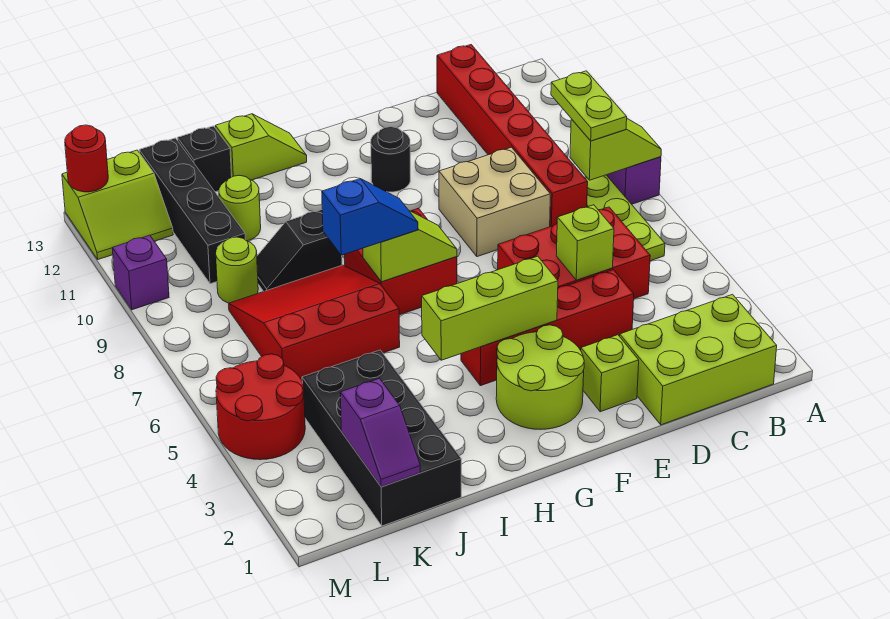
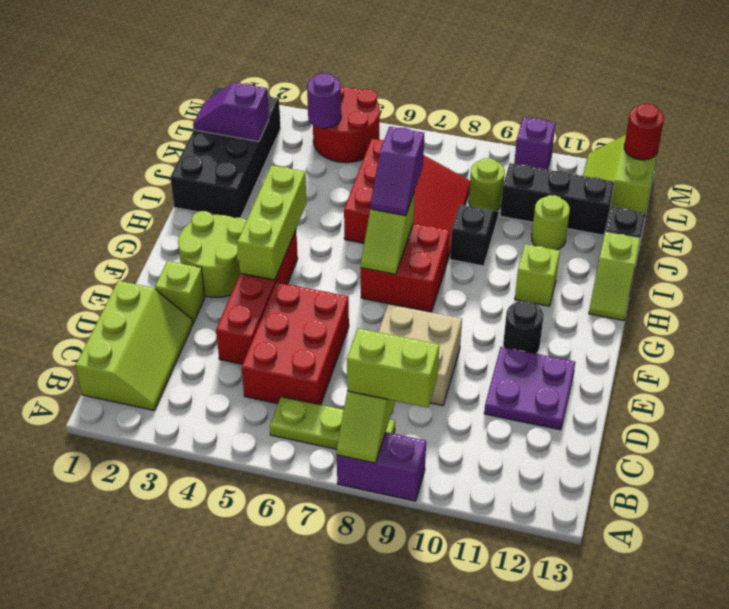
lime brick B1:D2 level 1 -> lime slope B1:D2 level 1 top 1
lime plate B8:B9 level 3 -> lime brick B8:B9 level 3
red brick C8:C13 level 1 -> none
lime brick D5 level 2 -> lime brick H11 level 1
none -> purple plate D11:E12 level 1
blue slope H7:I7 level 3 top I -> purple slope H7:I7 level 3 top I
black brick J1:K4 level 1 -> black brick I1:L2 level 1
black brick K10:K13 level 1 -> black brick K10:K12 level 1
none -> purple round brick L4 level 2

